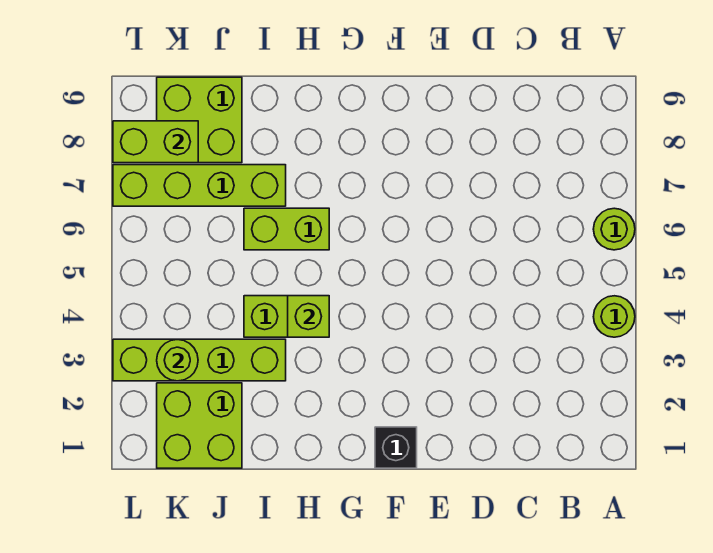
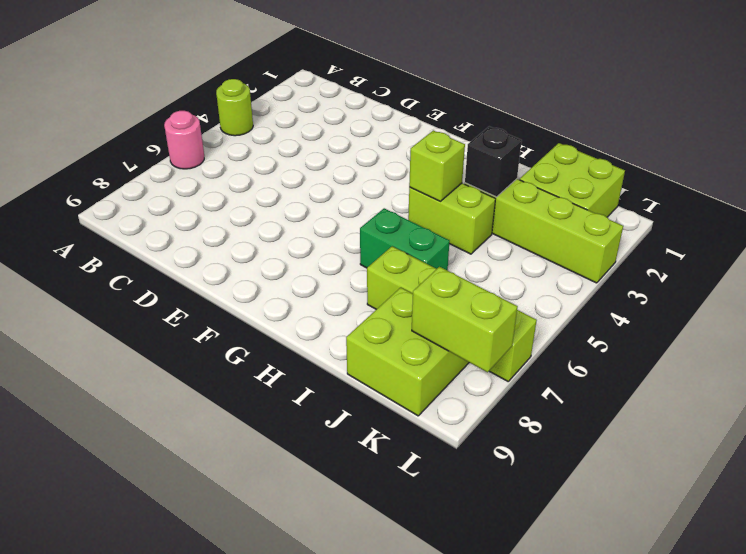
lime round brick A6 level 1 -> pink round brick A6 level 1
black brick F1 level 1 -> black brick I3 level 2
lime brick H6:I6 level 1 -> green brick H6:I6 level 1
lime round brick K3 level 2 -> none

